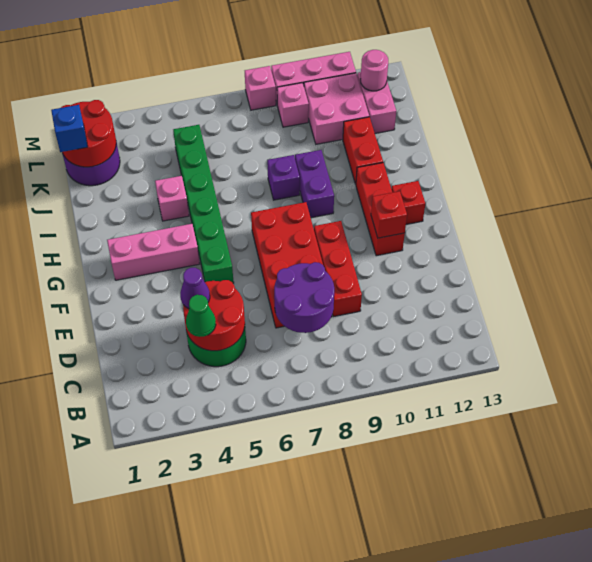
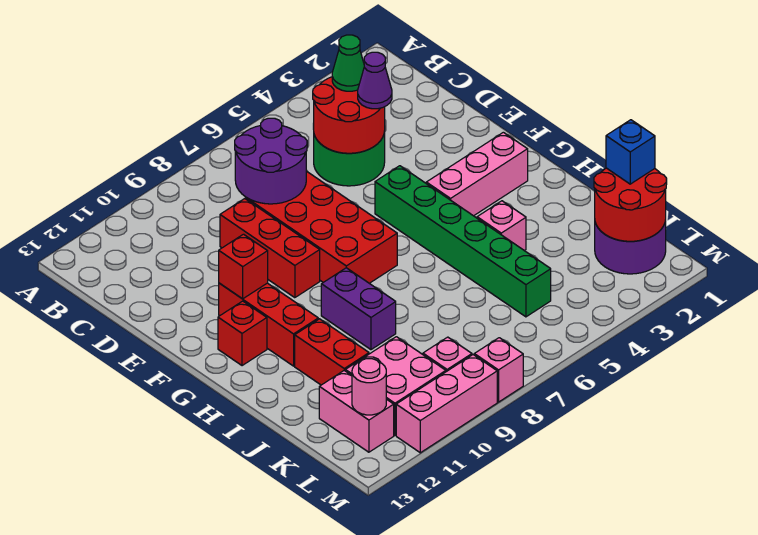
purple brick I8 level 1 -> none

